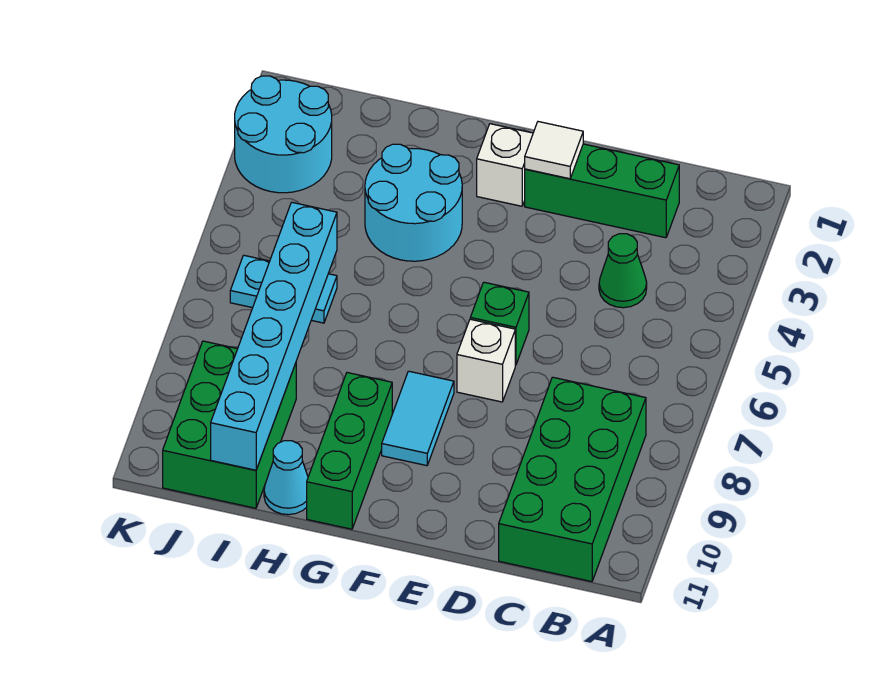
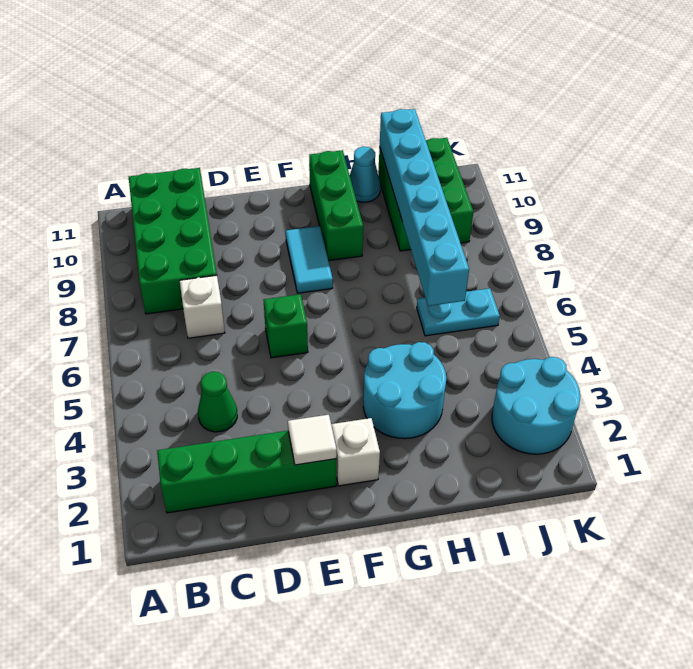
green brick C2:E2 level 1 -> green brick B2:E2 level 1
white brick E7 level 1 -> white brick C7 level 1

